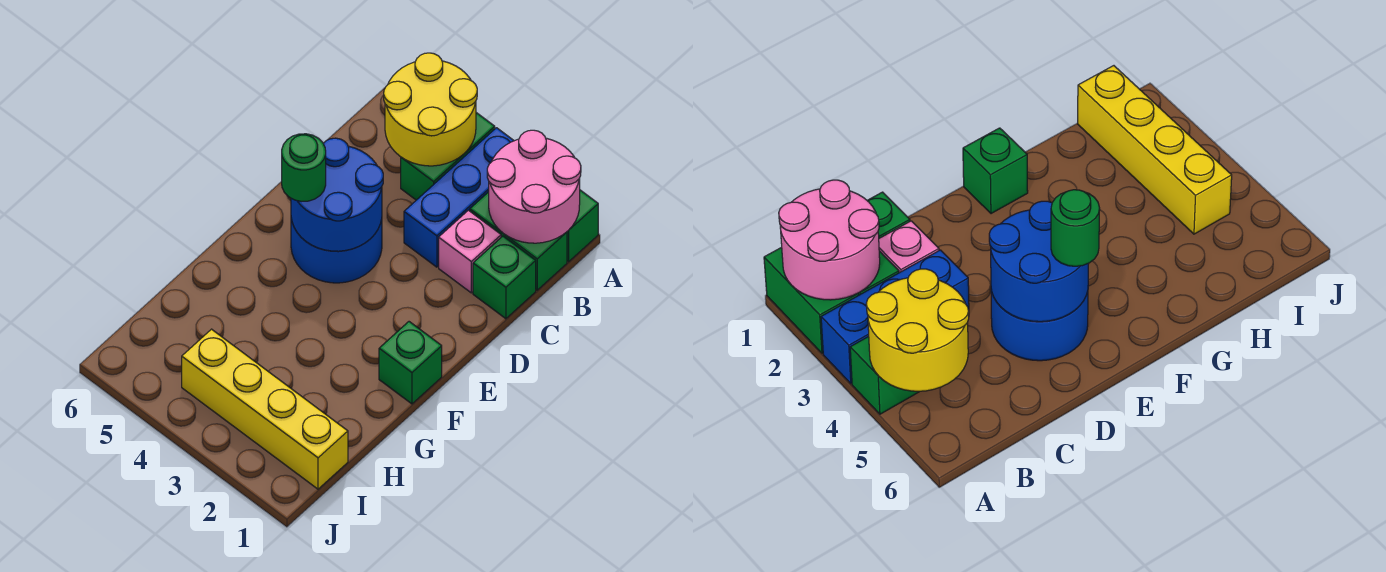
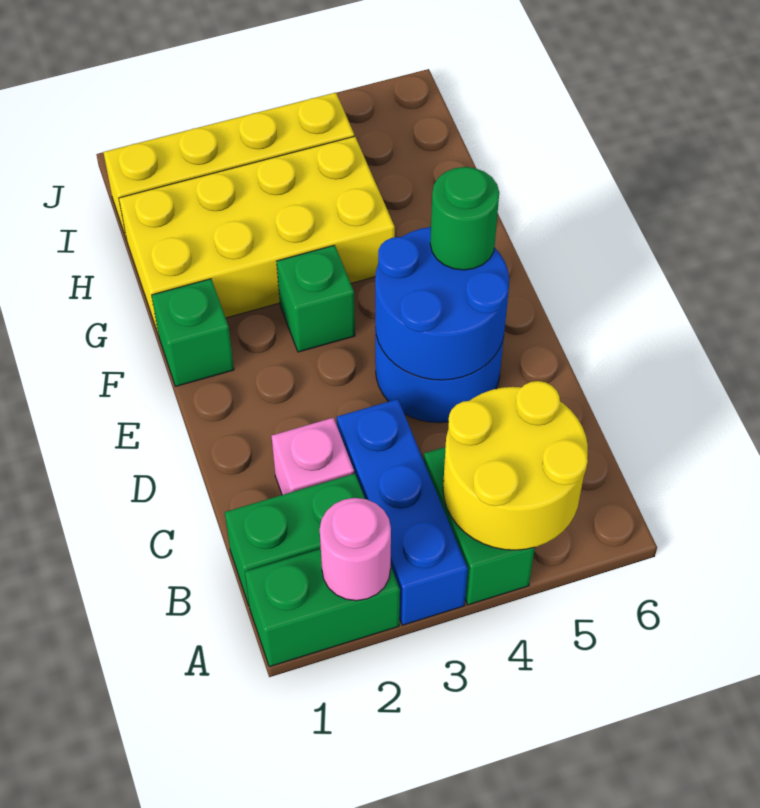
pink round brick A1:B2 level 2 -> pink round brick A2 level 2
green brick C1 level 1 -> green brick F3 level 1
none -> yellow brick G1:H4 level 1

